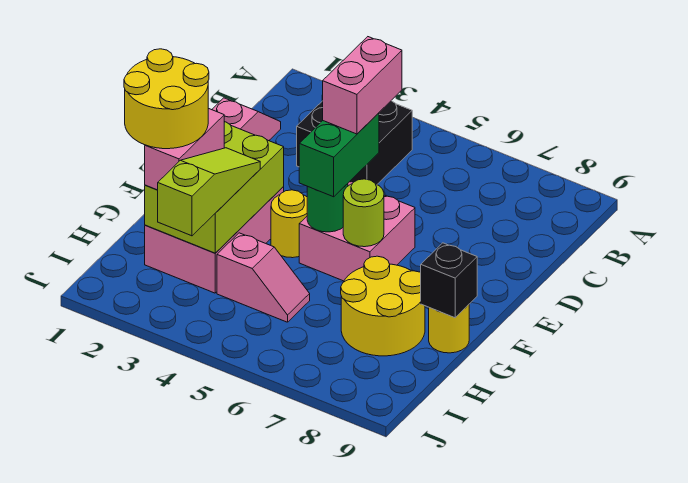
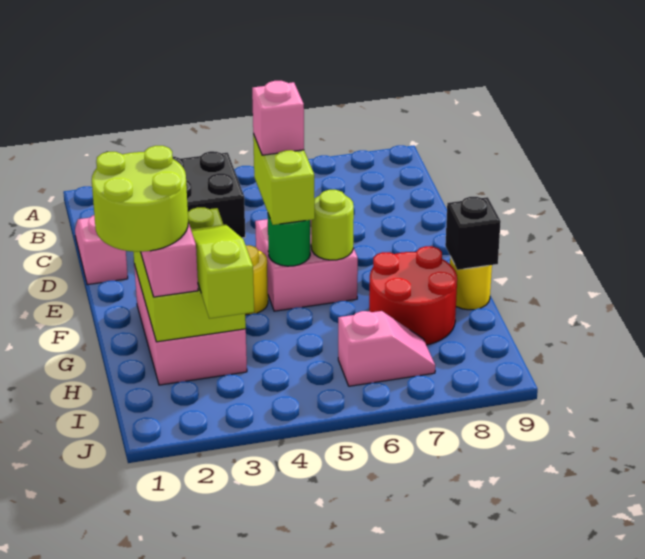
pink brick D5:E5 level 4 -> pink brick E5 level 4
green brick E5:F5 level 3 -> lime brick E5:F5 level 3
yellow round brick G1:H2 level 4 -> lime round brick G1:H2 level 4
yellow round brick G7:H8 level 1 -> red round brick G7:H8 level 1
pink slope H4:H5 level 1 top 4 -> pink slope I6:I7 level 1 top 6

